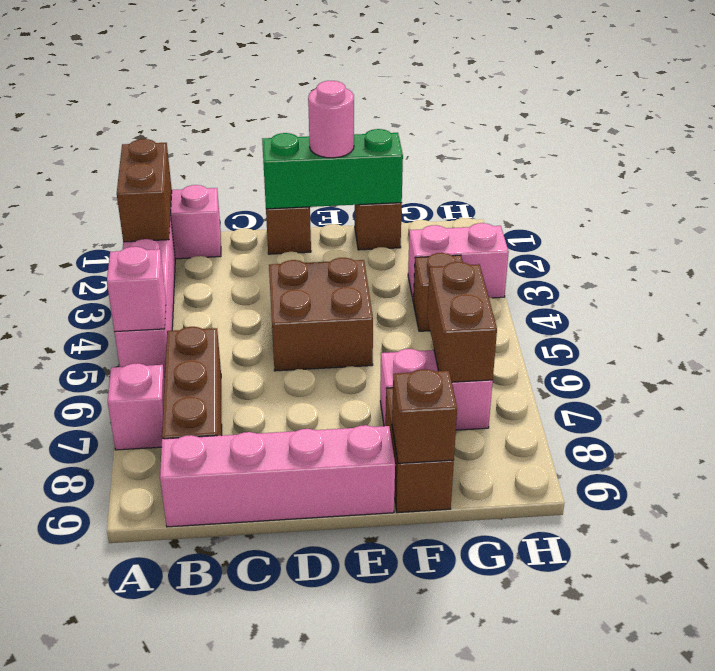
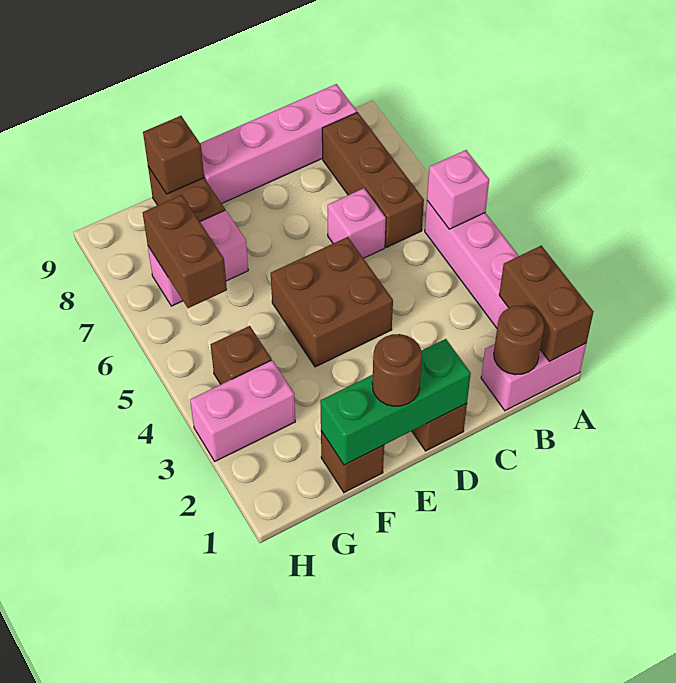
pink brick A7 level 1 -> pink brick C6 level 1
none -> brown round brick B1 level 2
pink round brick E1 level 3 -> brown round brick E1 level 3

